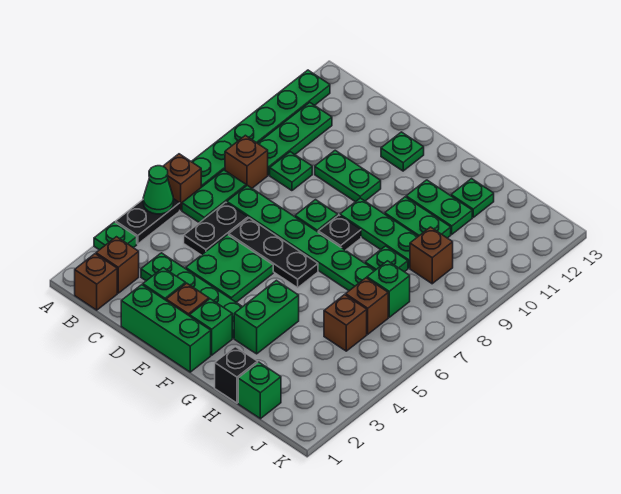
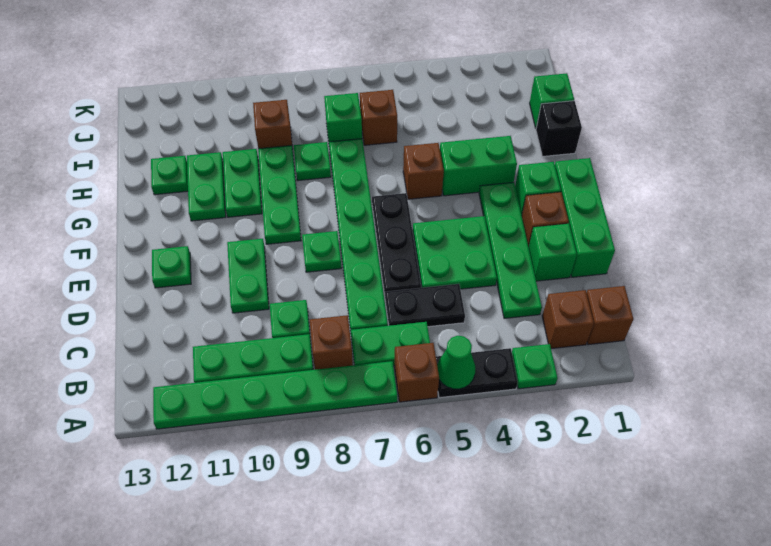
black plate F8 level 1 -> none
brown brick I5 level 1 -> brown brick G5 level 1

